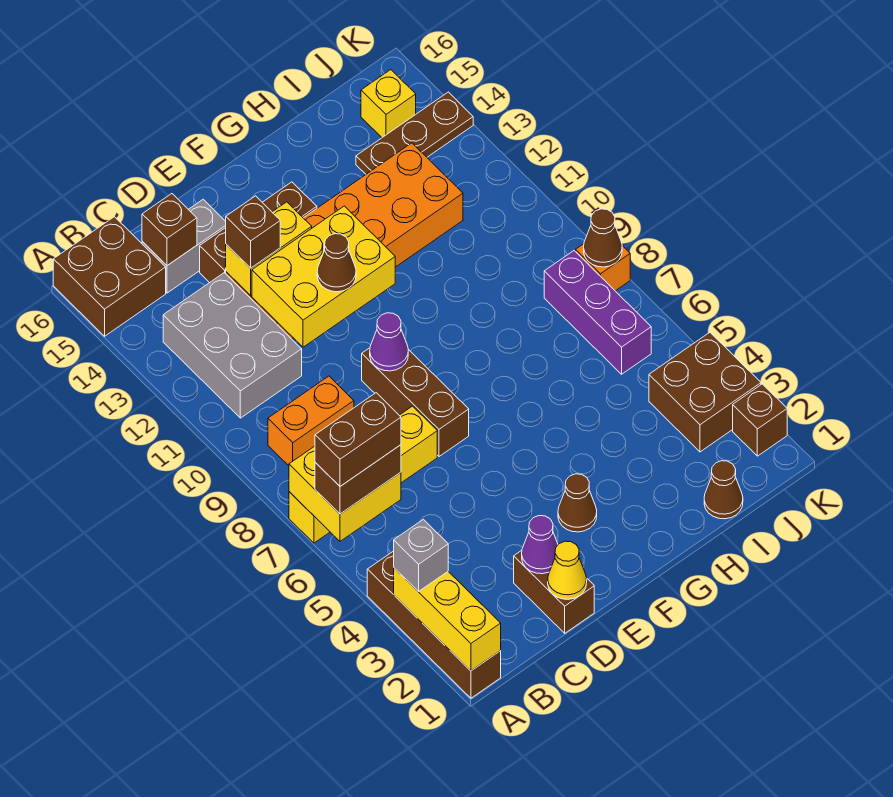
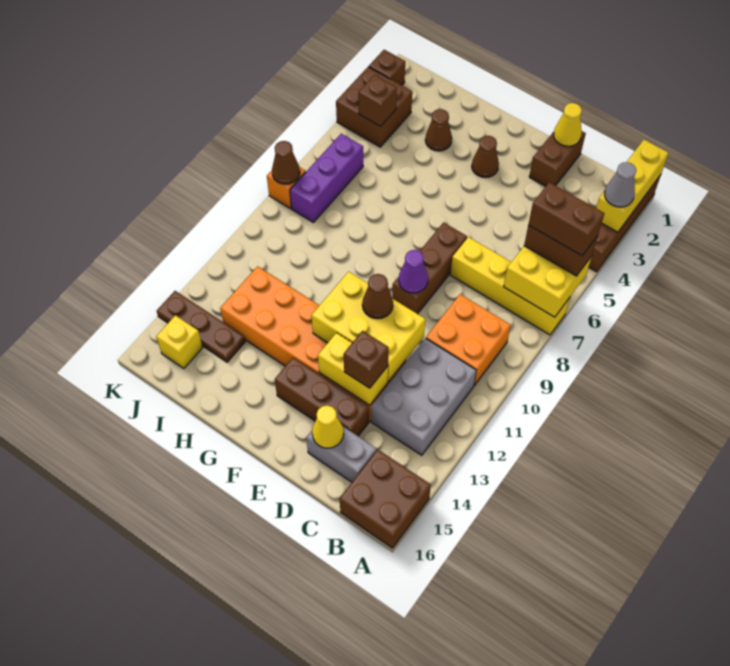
grey brick A3 level 3 -> grey cone A3 level 3
orange brick B9:C9 level 1 -> orange brick B9:C10 level 1
brown brick C15 level 2 -> brown brick J4 level 2
purple cone D2 level 2 -> none
none -> yellow cone D15 level 2
brown cone I1 level 1 -> brown cone H3 level 1

